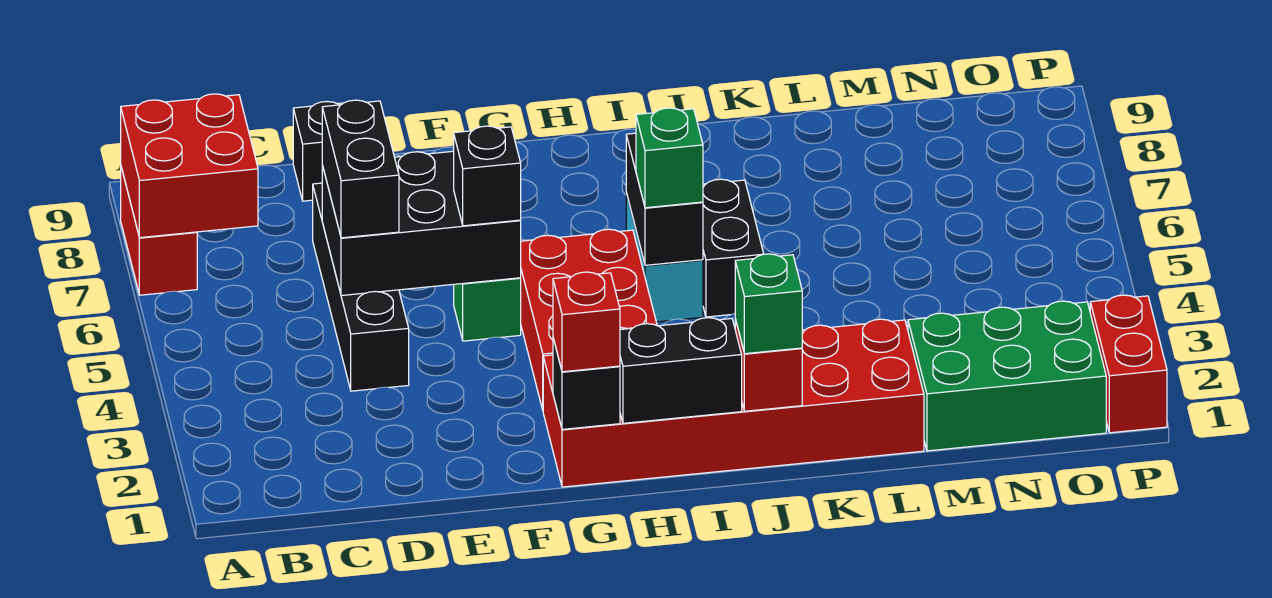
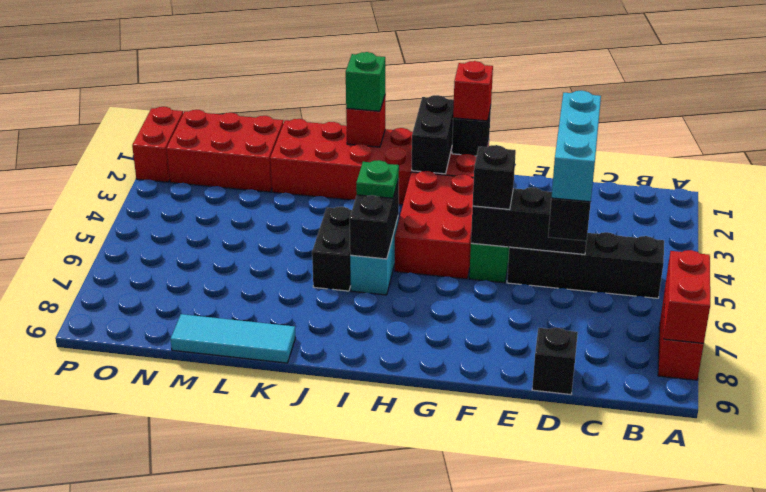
red brick A7:B8 level 2 -> red brick A7:A8 level 2
black brick D4:D7 level 1 -> black brick B5:E5 level 1
none -> cyan brick D4:D6 level 4
black brick D5:F6 level 2 -> black brick D5:F5 level 2
black brick H1:I1 level 2 -> black brick H1:H2 level 2
green brick I5 level 3 -> green plate I5 level 3
none -> cyan tile K9:M9 level 1
green brick M1:O2 level 1 -> red brick M1:O2 level 1

